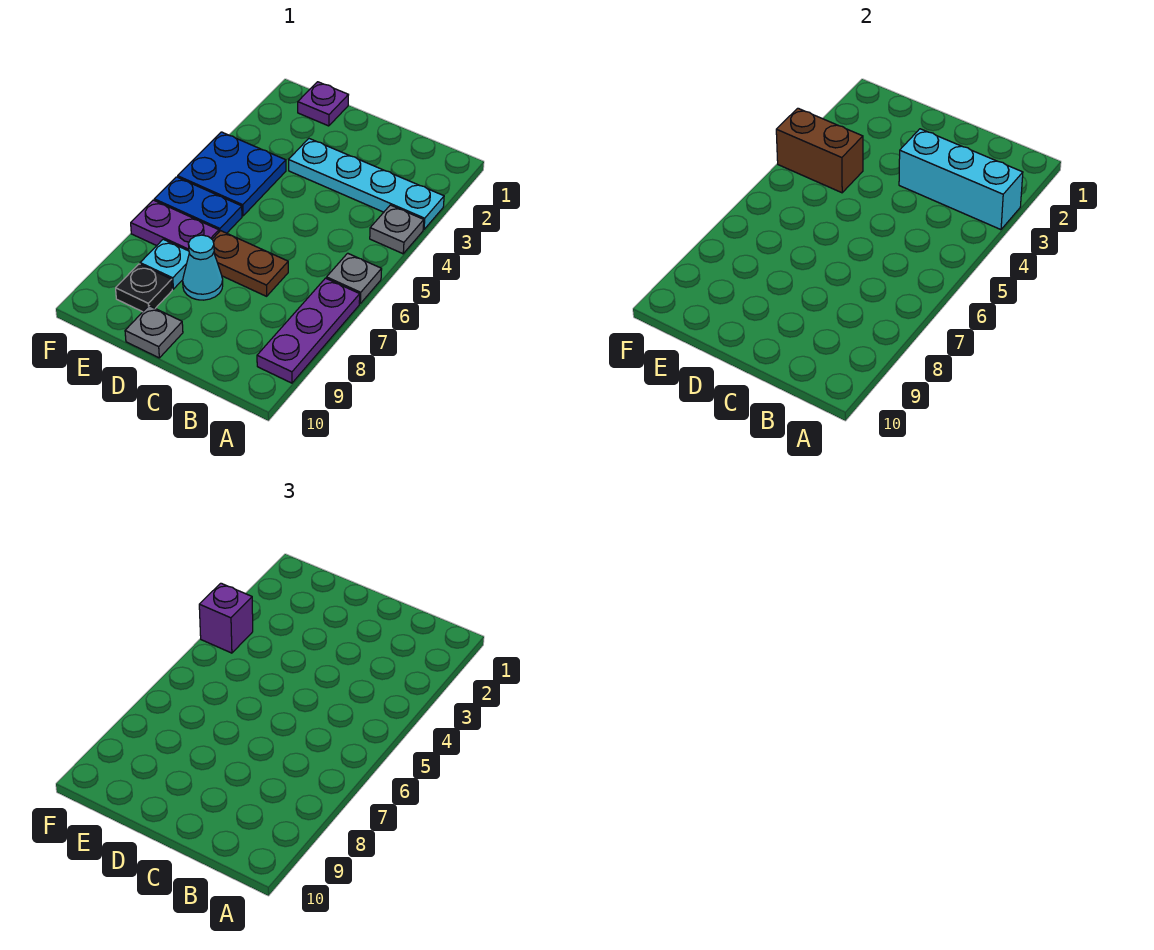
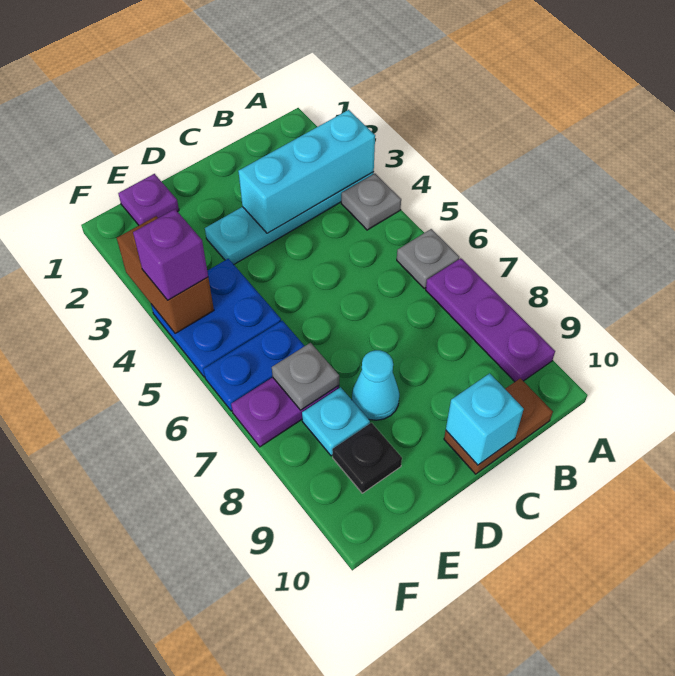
brown plate C7:D7 level 1 -> brown plate B10:C10 level 1
none -> cyan brick C10 level 2
grey plate D10 level 1 -> grey plate E7 level 2
brown brick E4:F4 level 2 -> brown brick F3:F4 level 2

